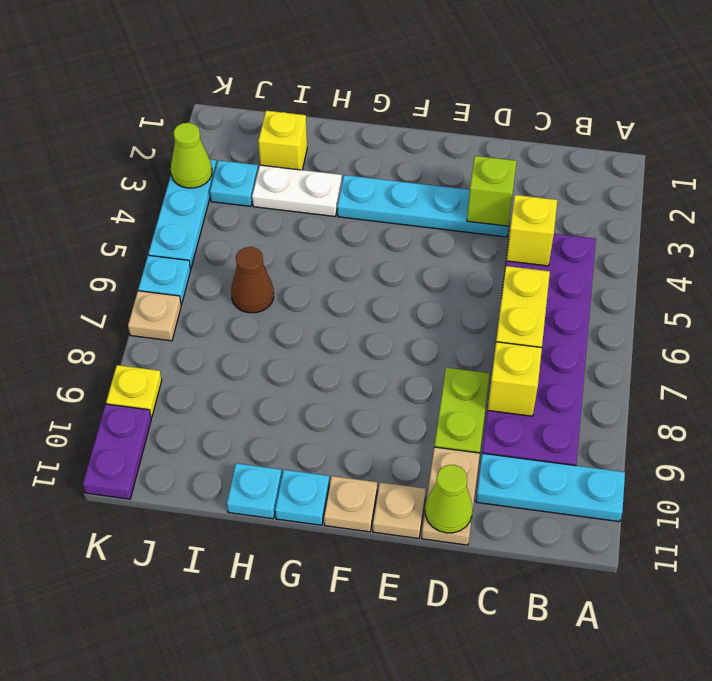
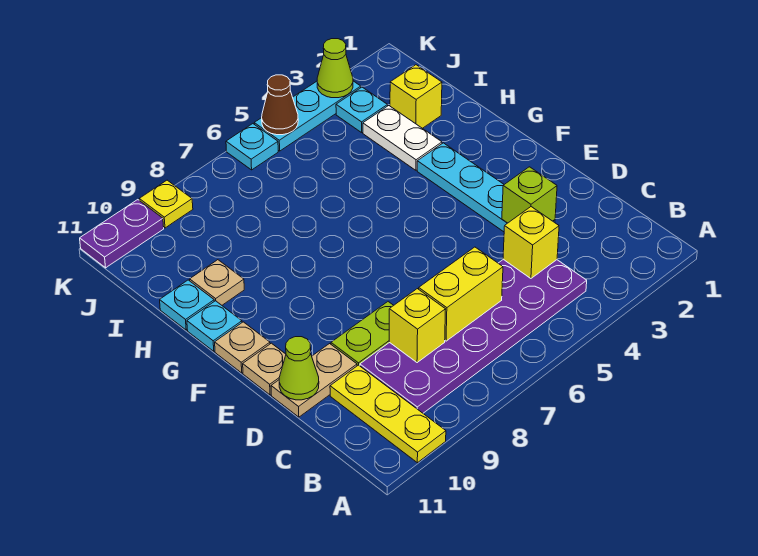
cyan plate A10:C10 level 1 -> yellow plate A10:C10 level 1
brown cone I6 level 1 -> brown cone K5 level 2
tan plate K7 level 1 -> tan plate H10 level 1

